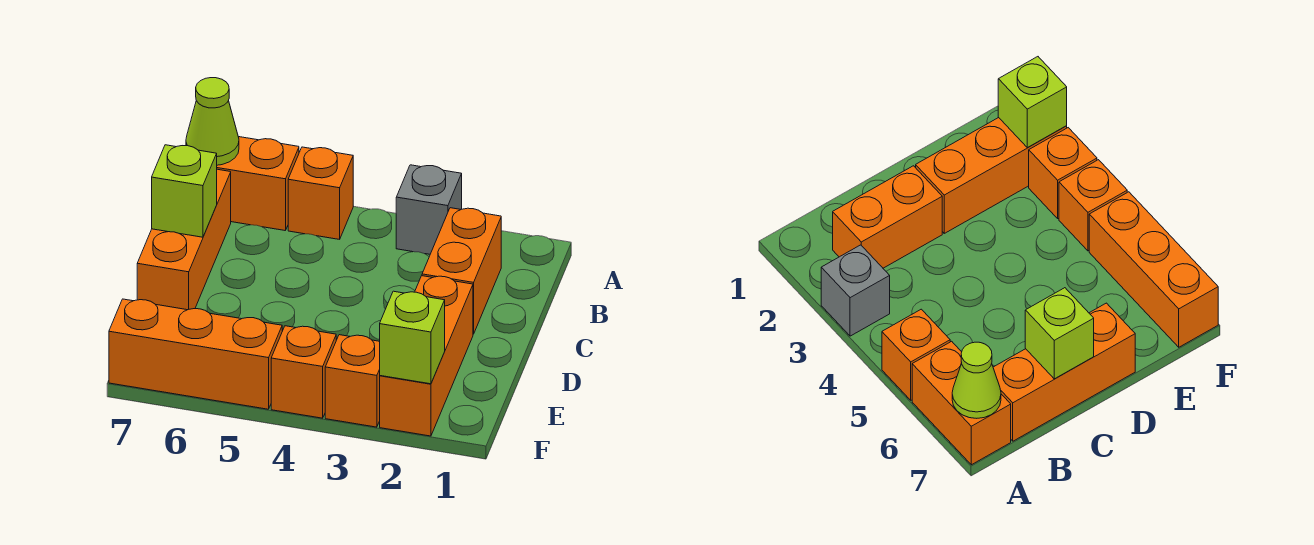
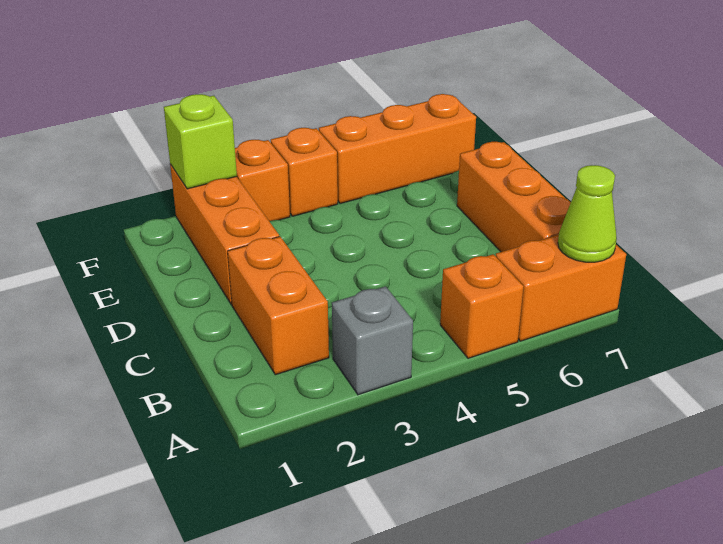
lime brick C7 level 2 -> none

